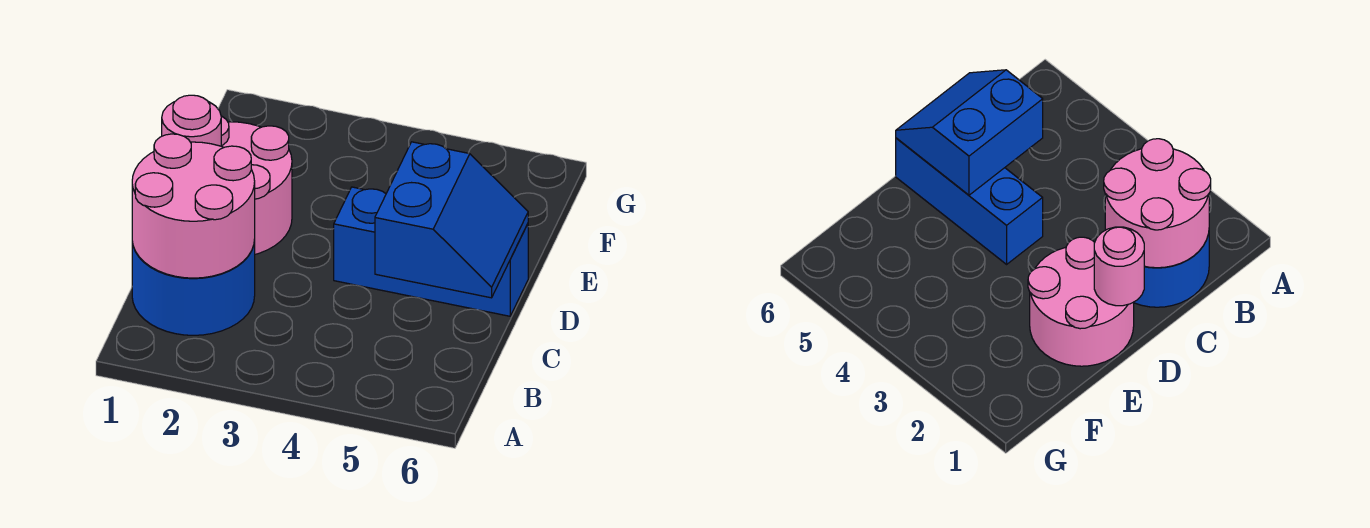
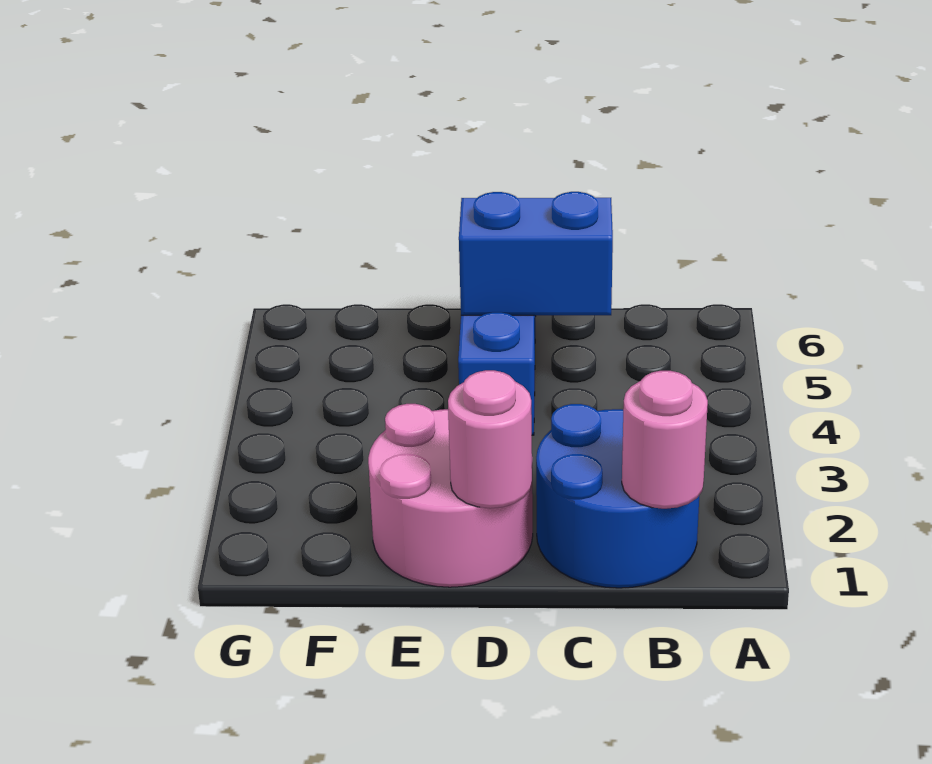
pink round brick B1:C2 level 2 -> pink round brick B1 level 2

